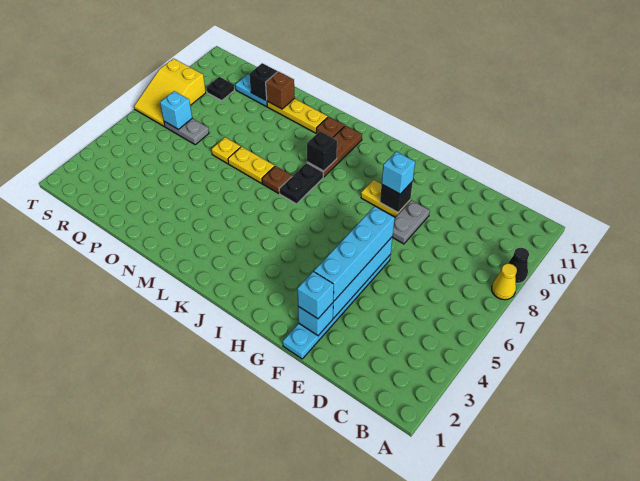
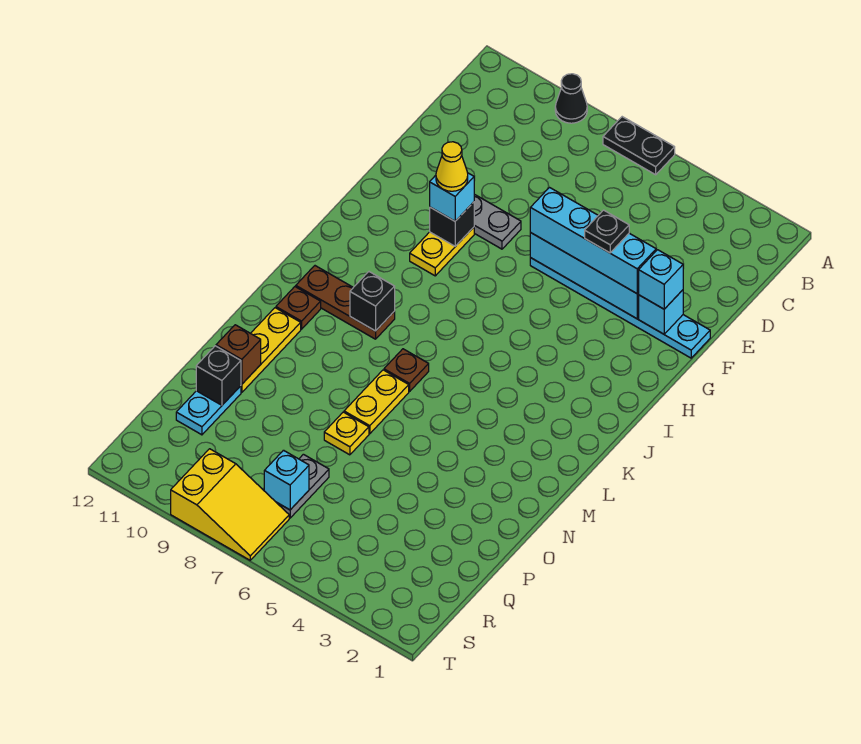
yellow cone A8 level 1 -> yellow cone G9 level 4
black plate K7:K8 level 1 -> black plate A6:A7 level 1
black plate R10 level 1 -> black plate F4 level 4

